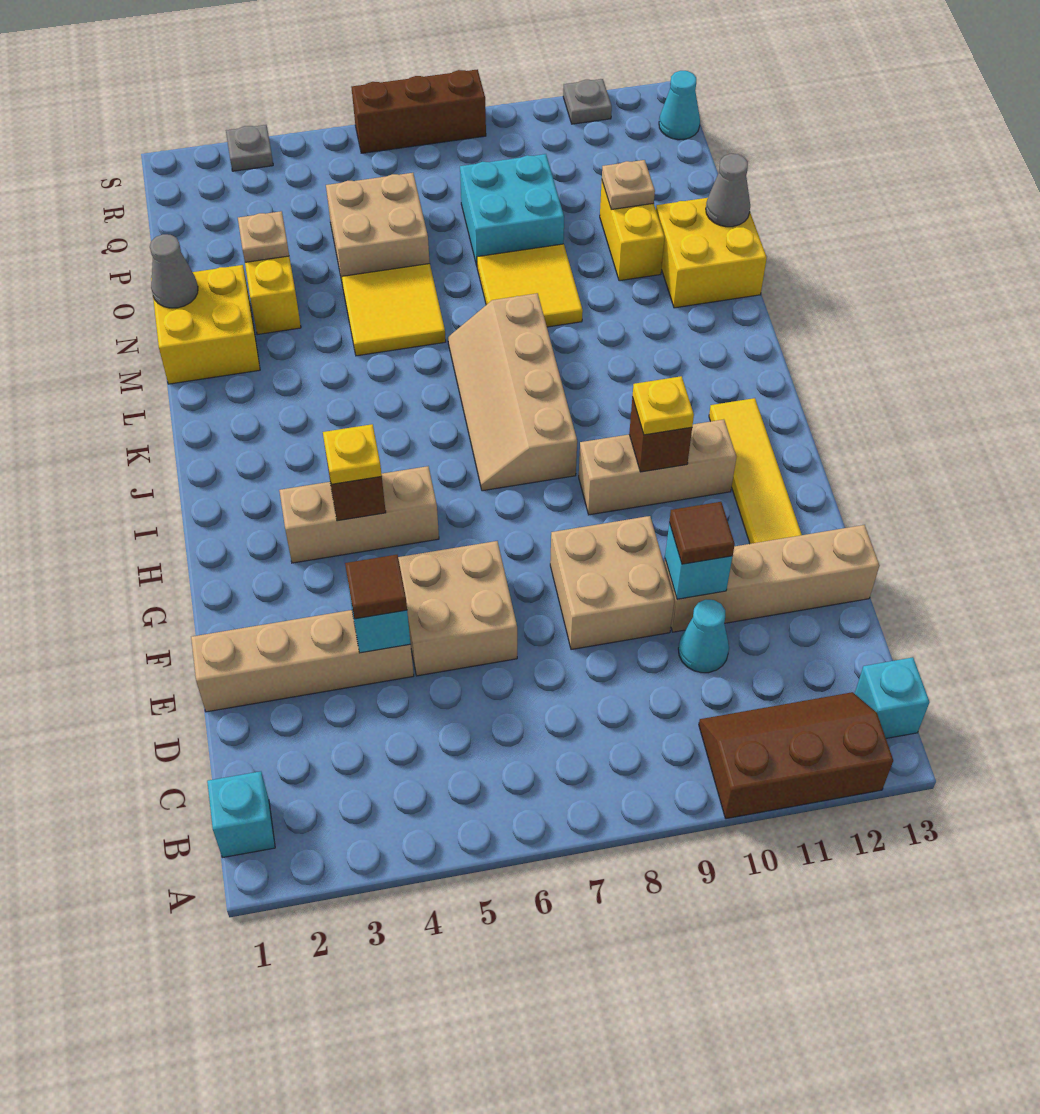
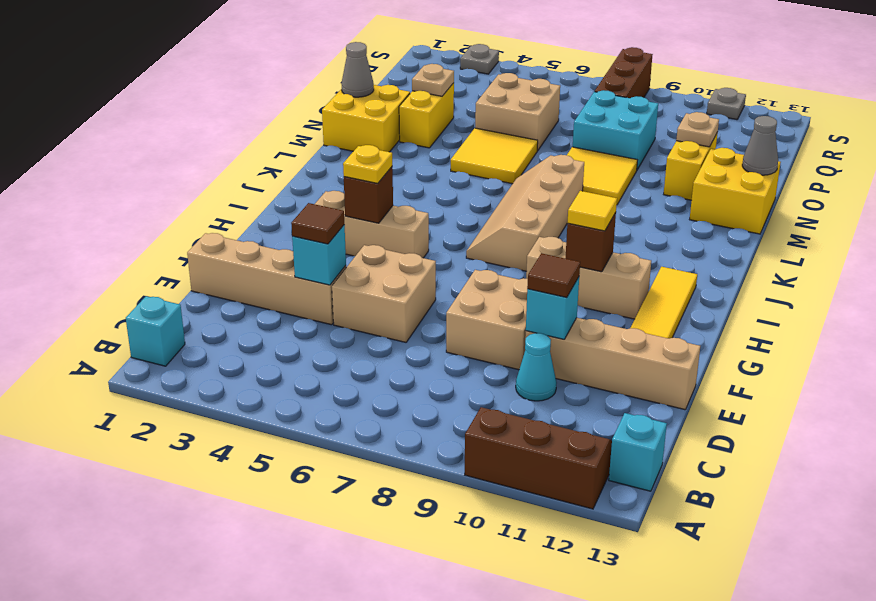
yellow plate H10 level 3 -> yellow tile H10 level 3
cyan cone R13 level 1 -> none
brown brick S6:S8 level 1 -> brown brick Q8:S8 level 1

